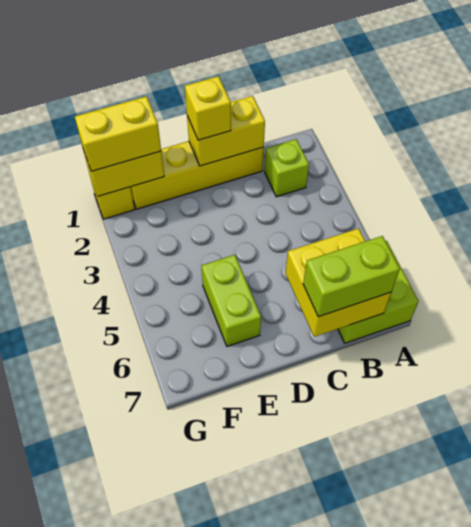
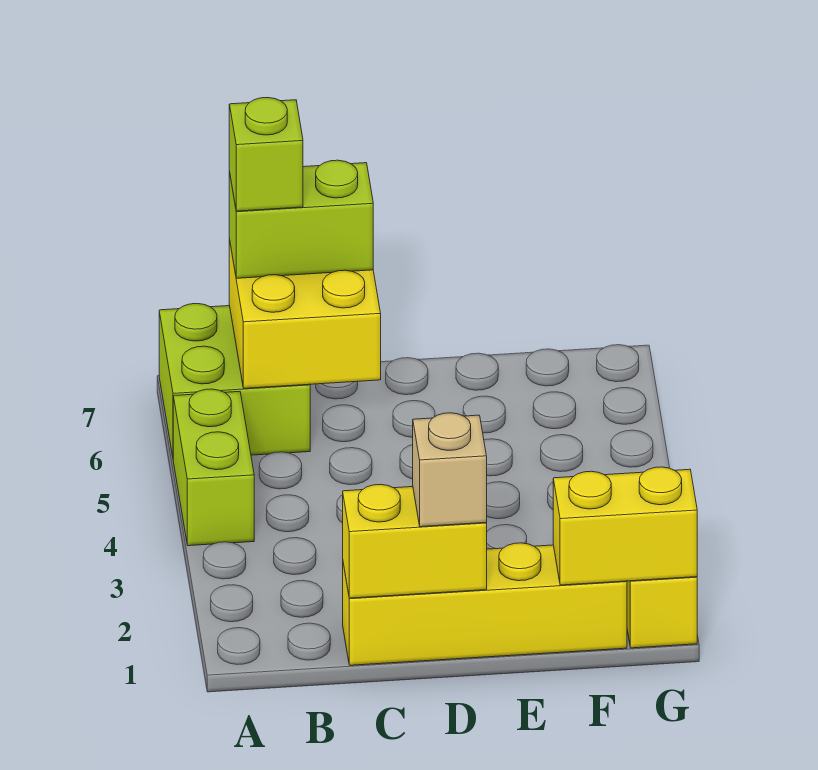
lime brick B2 level 1 -> lime brick B7 level 4
yellow brick D1 level 3 -> tan brick D1 level 3
lime brick E5:E6 level 1 -> lime brick A4:A5 level 1
yellow brick F1:G1 level 3 -> none

